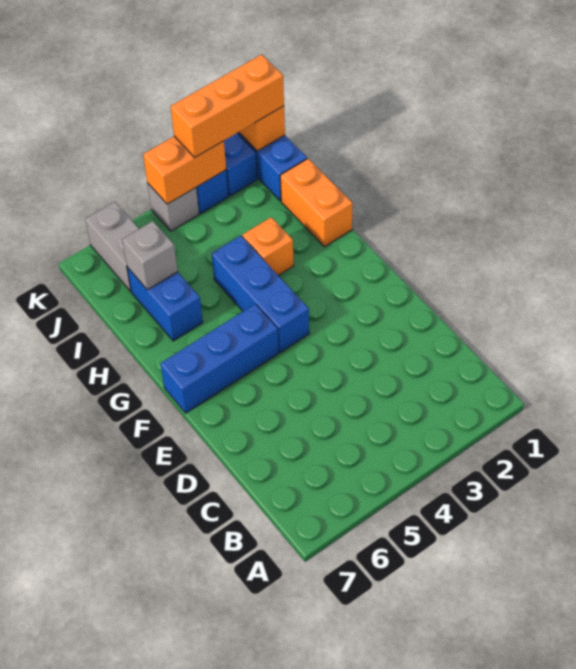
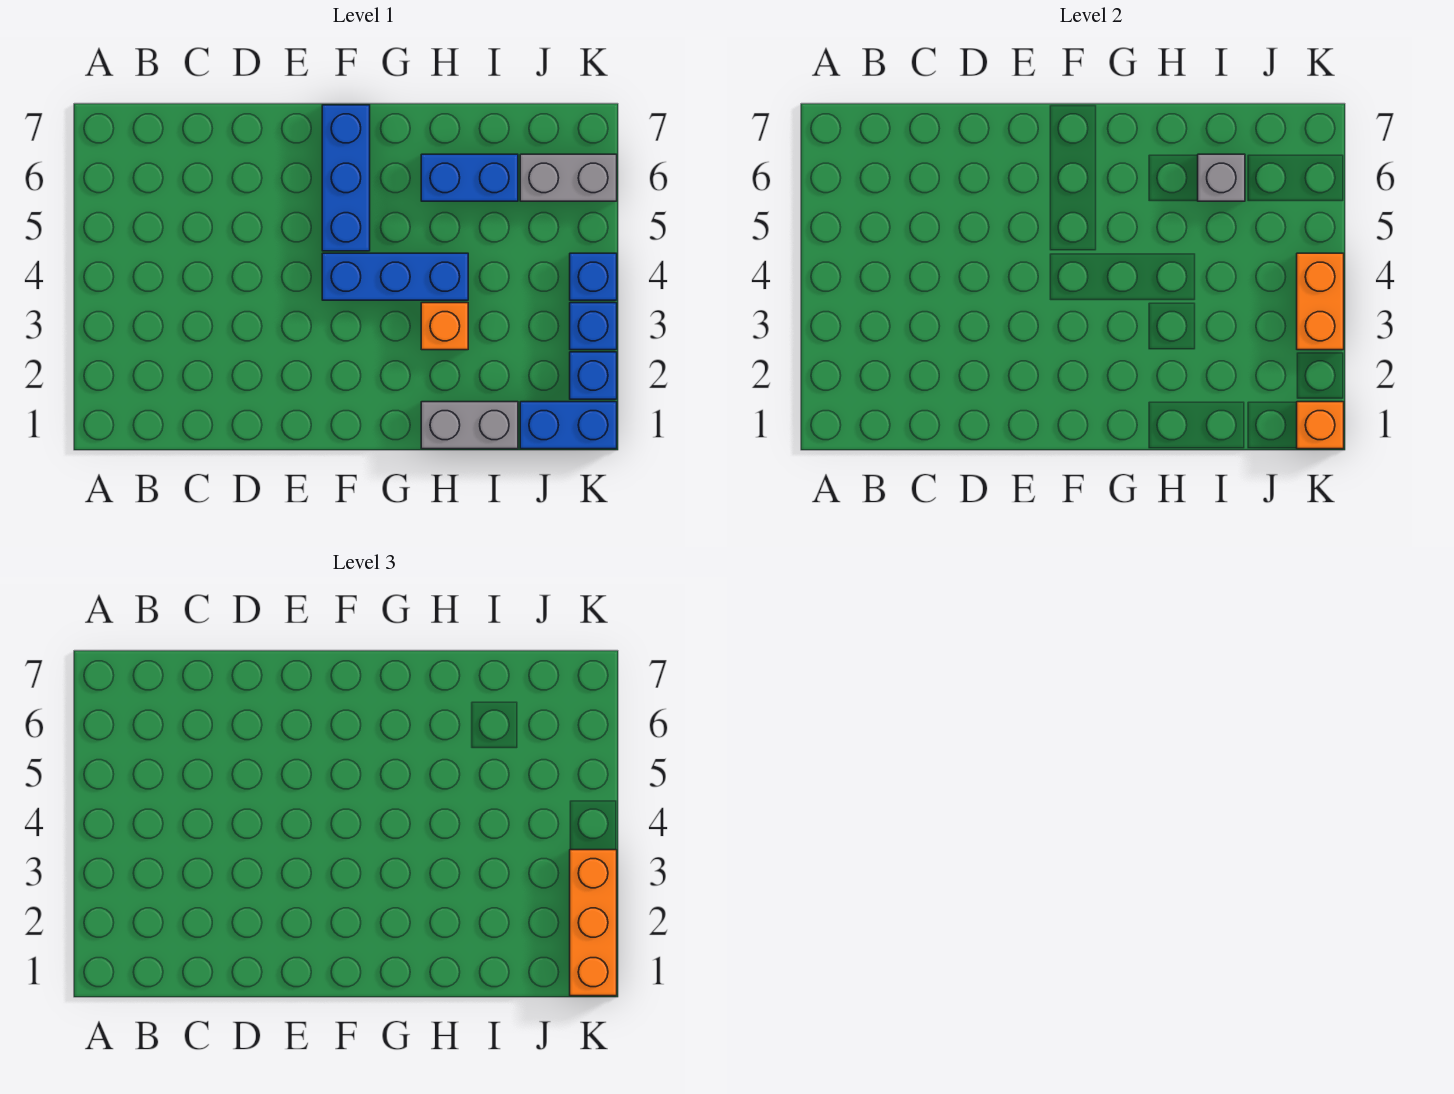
orange brick H1:I1 level 1 -> grey brick H1:I1 level 1
grey brick K4 level 1 -> blue brick K4 level 1

